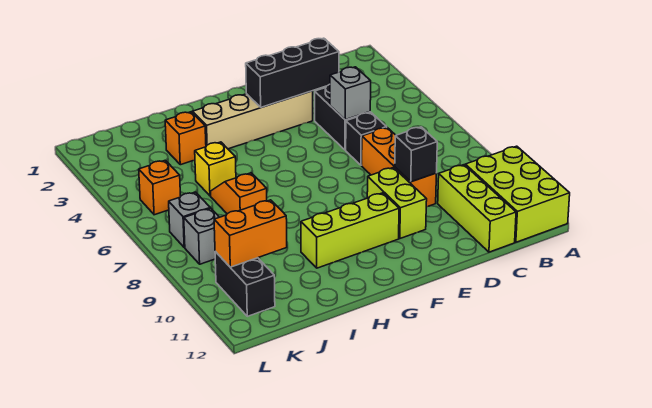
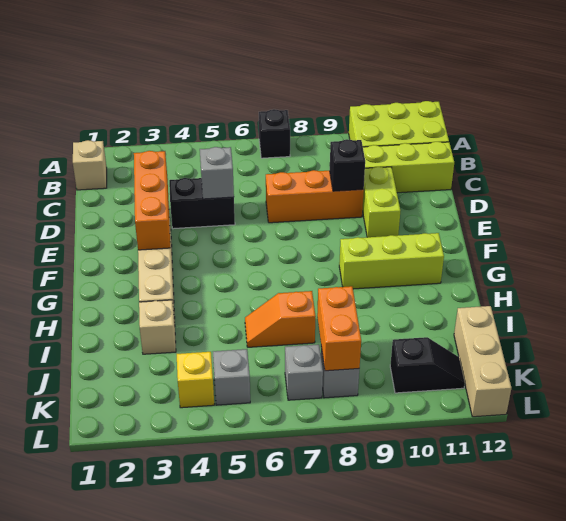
none -> tan brick B1 level 1
black brick D3:F3 level 2 -> orange brick D3:F3 level 2
black brick D6 level 1 -> black brick A7 level 1
lime brick E9:E10 level 1 -> lime brick D10:E10 level 1
lime brick F10:H10 level 1 -> lime brick G9:G11 level 1
orange brick I3 level 1 -> tan brick I3 level 1
yellow brick I5 level 1 -> yellow brick K4 level 1
orange brick J10:K10 level 2 -> orange brick J8:K8 level 2
none -> tan brick J12:L12 level 1
orange brick K5 level 1 -> grey brick K5 level 1
black brick K10:K11 level 1 -> black slope K10:K11 level 1 top 10

